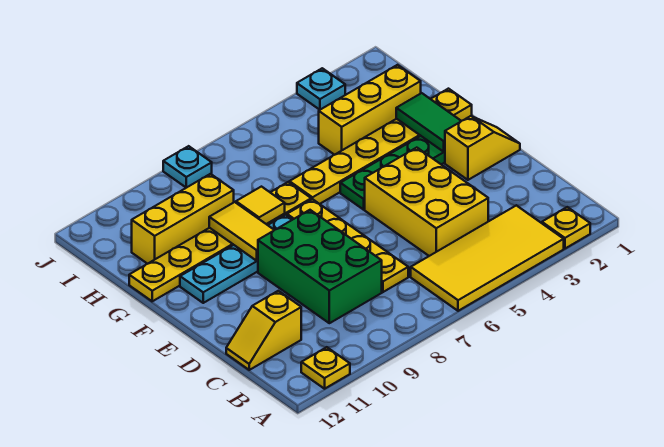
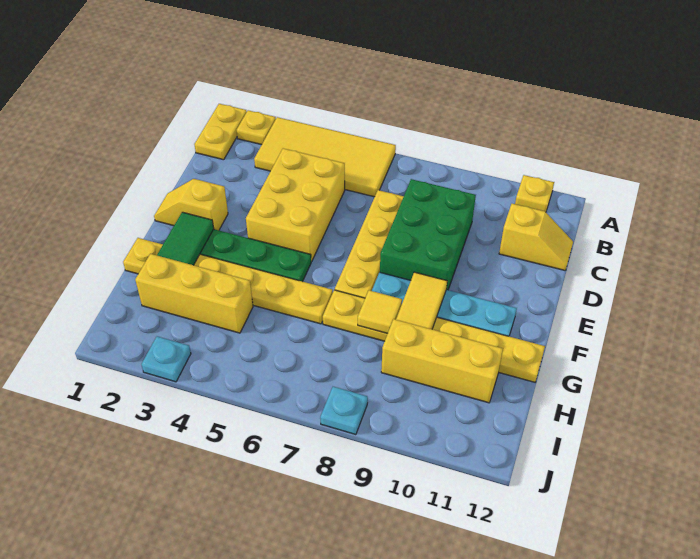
none -> yellow plate A1:B1 level 1

